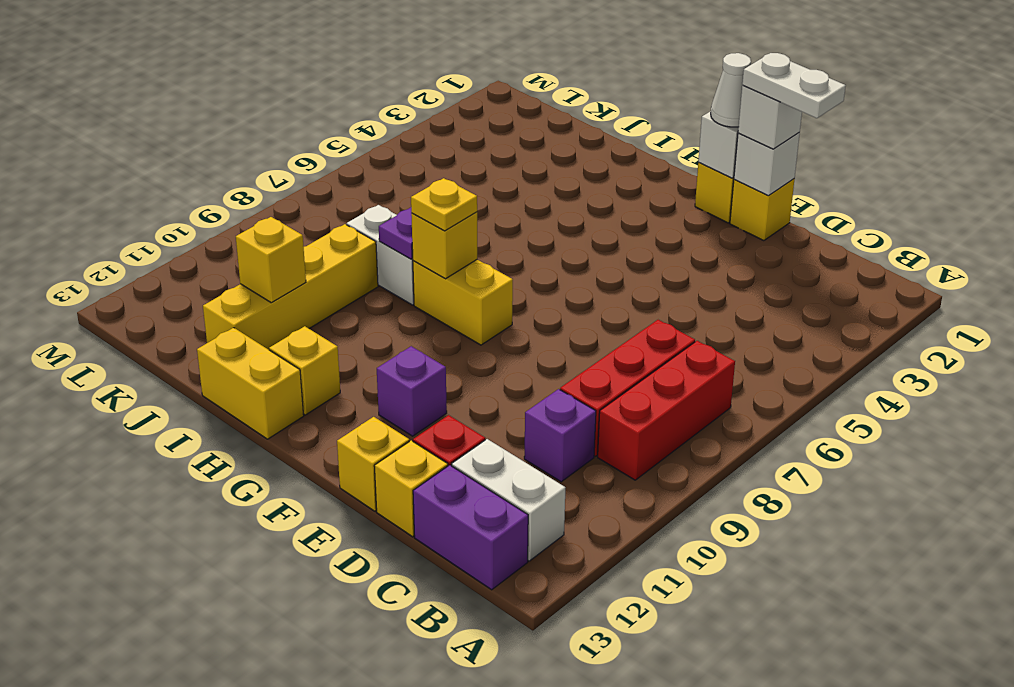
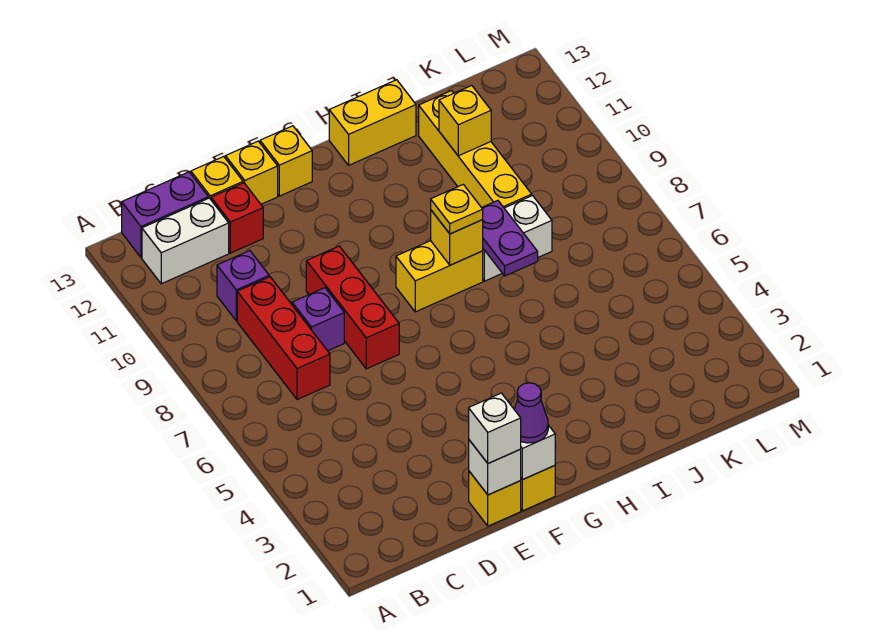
red brick B7:B9 level 1 -> red brick E7:E9 level 1
white plate D1:E1 level 4 -> none
white cone F1 level 3 -> purple cone F1 level 3
purple brick F11 level 1 -> purple brick D8 level 1
yellow brick H12 level 1 -> yellow brick F13 level 1

